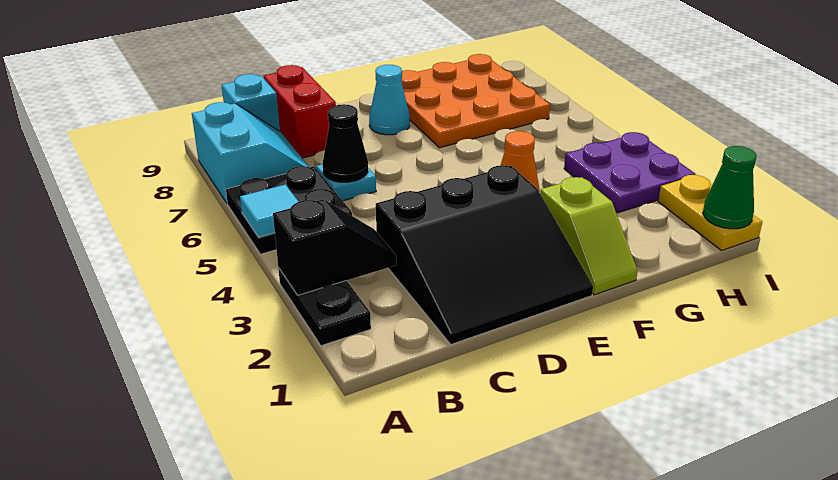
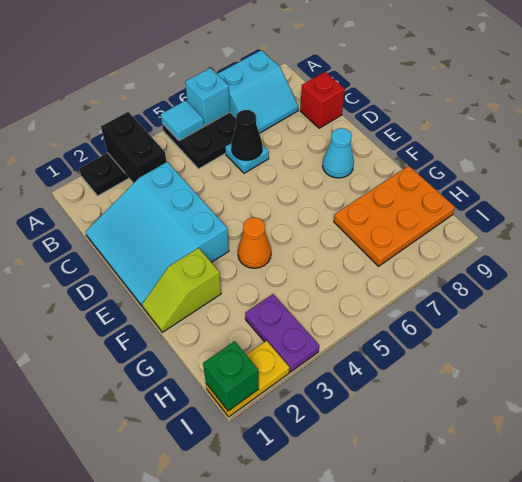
black slope A3:B3 level 2 top A -> black brick A3:B3 level 2
cyan brick B9 level 1 -> cyan brick A6 level 2
black slope C1:E3 level 1 top 3 -> cyan slope C1:E3 level 1 top 3
red brick C8:C9 level 1 -> red brick C9 level 1
orange plate F7:H9 level 1 -> orange plate G7:H9 level 1
purple plate H3:I4 level 1 -> purple plate H3:I3 level 1
green cone I1 level 2 -> green brick I1 level 2

